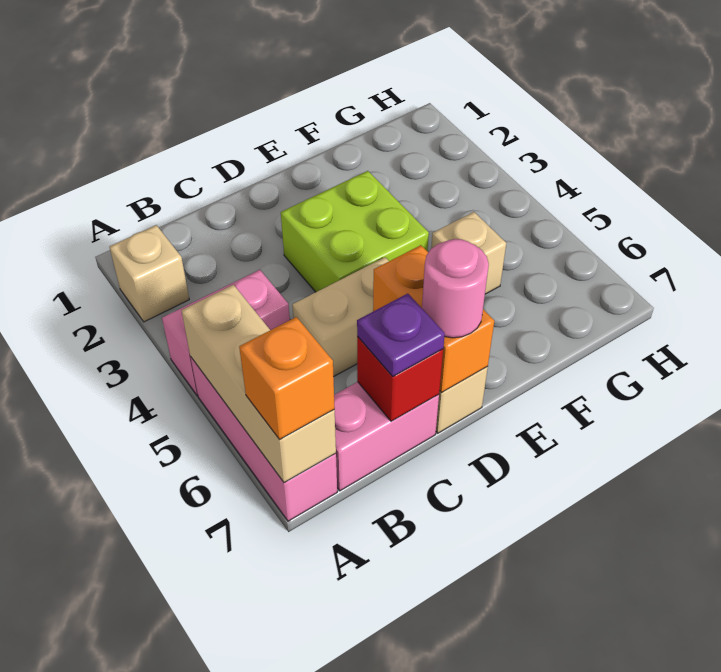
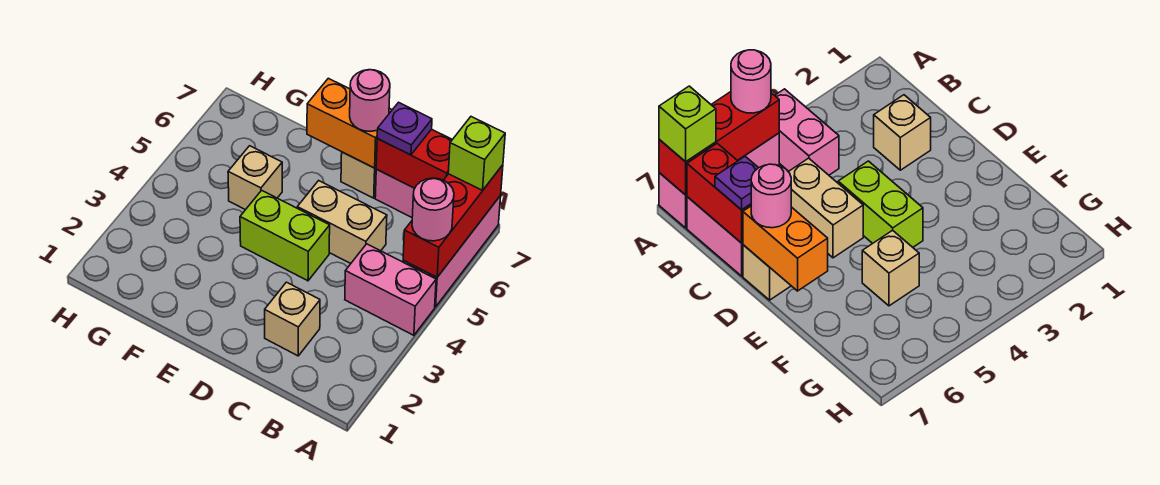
tan brick A2 level 1 -> tan brick C2 level 1
tan brick A5:A7 level 2 -> red brick A5:A7 level 2
none -> pink round brick A5 level 3
orange brick A7 level 3 -> lime brick A7 level 3
red brick C7 level 2 -> red brick B7:C7 level 2
lime brick D3:E4 level 1 -> lime brick D4:E4 level 1
orange brick D6:D7 level 2 -> orange brick D7:E7 level 2

